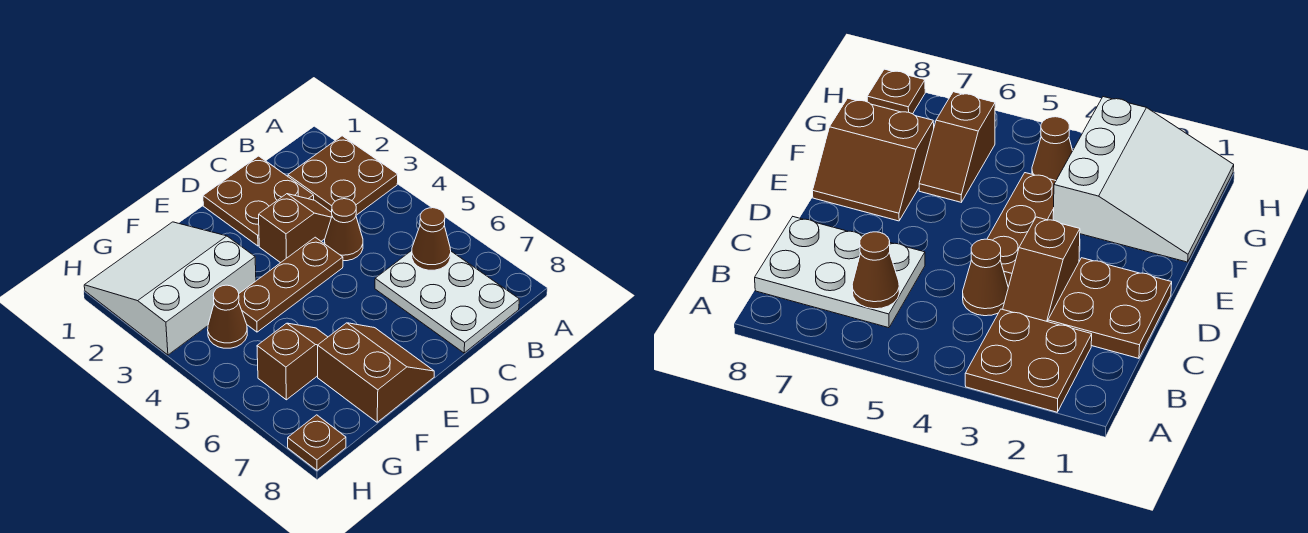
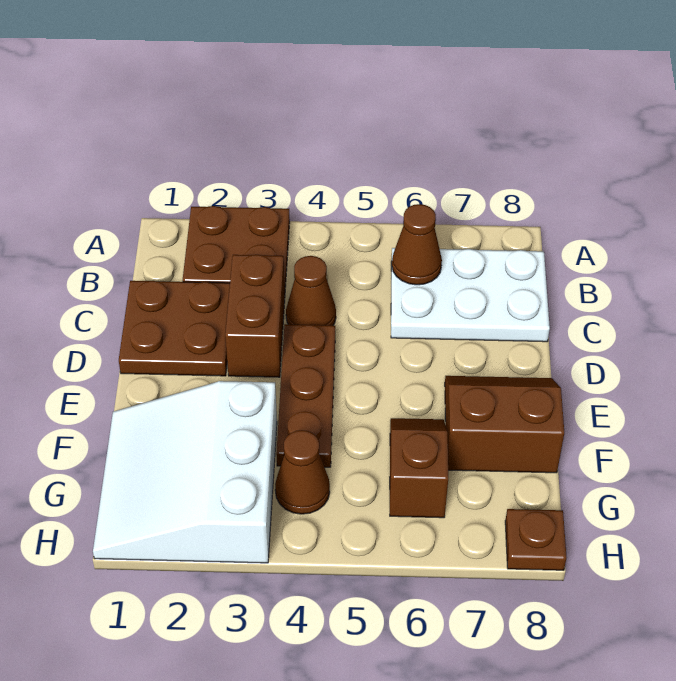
brown slope C3:D3 level 1 top D -> brown brick C3:D3 level 1

